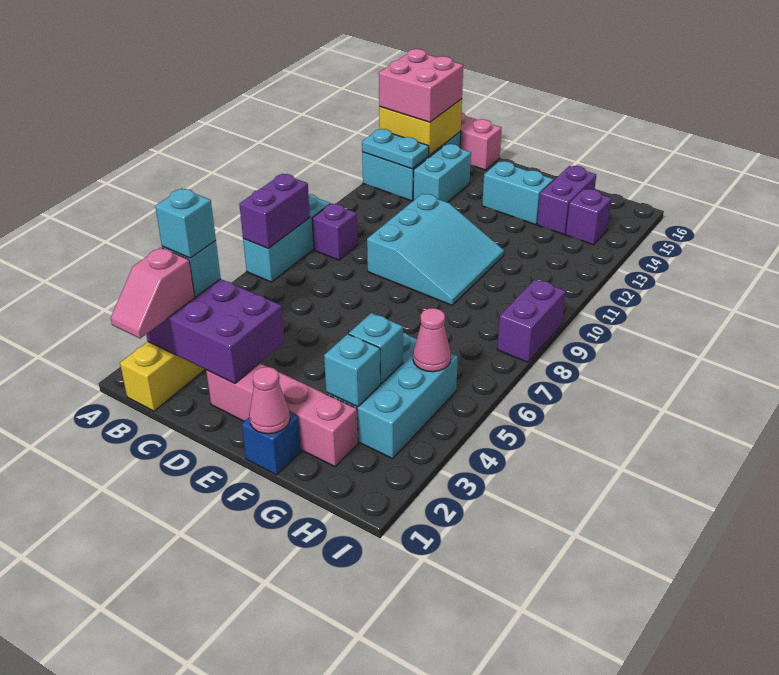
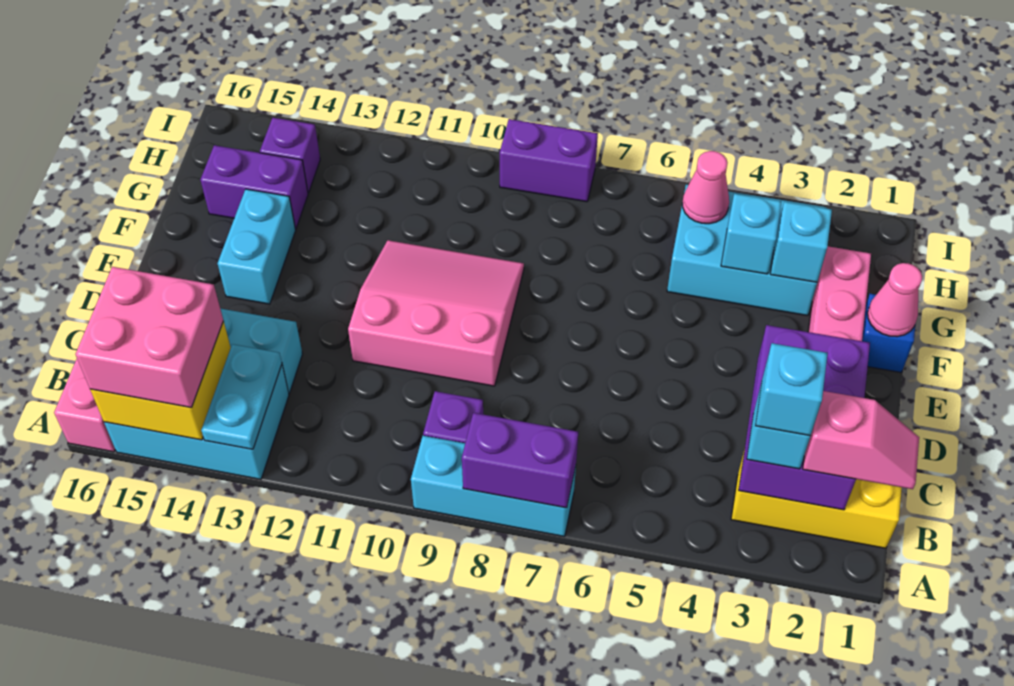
cyan slope D9:F11 level 1 top D -> pink slope D9:F11 level 1 top D

